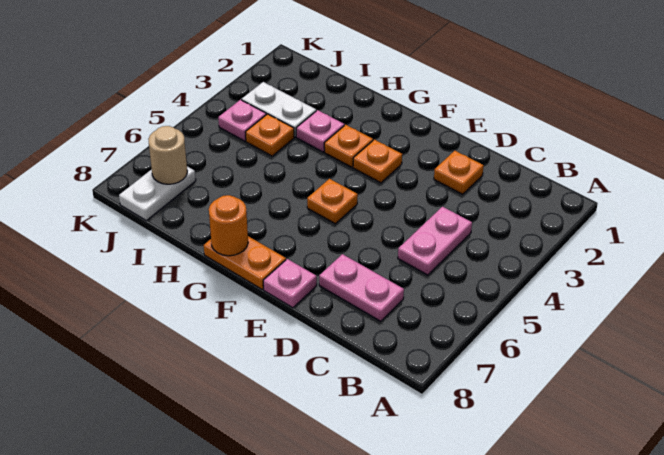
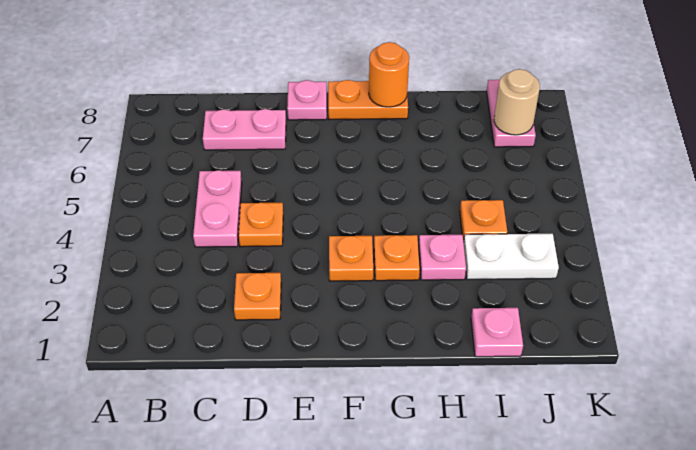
orange plate F5 level 1 -> orange plate D4 level 1
pink plate J4 level 1 -> pink plate I1 level 1
white plate J7:J8 level 1 -> pink plate J7:J8 level 1

